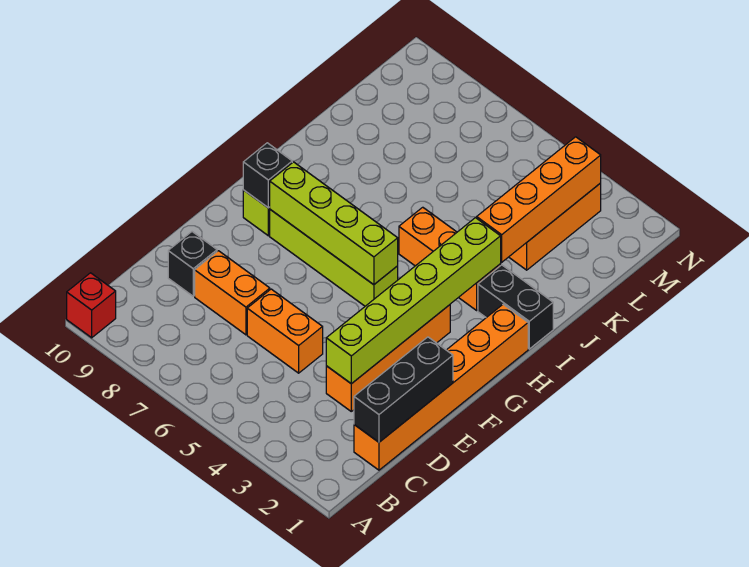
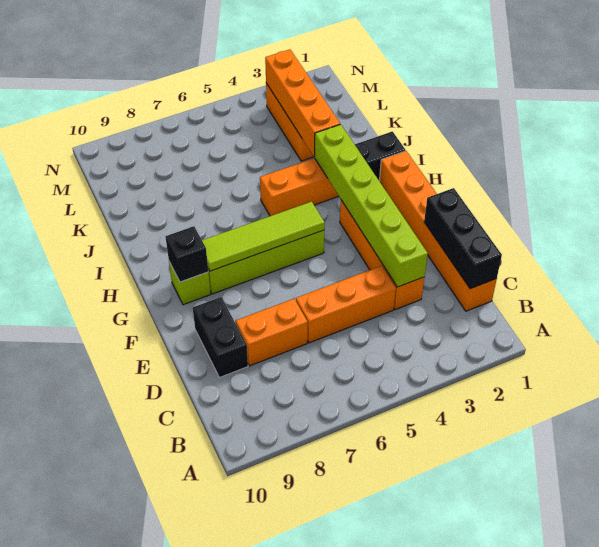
red brick A10 level 1 -> none
orange brick D5:D6 level 1 -> orange brick D4:D6 level 1
black brick D9 level 1 -> black brick D9:E9 level 1
lime brick G5:G8 level 2 -> lime tile G5:G8 level 2

